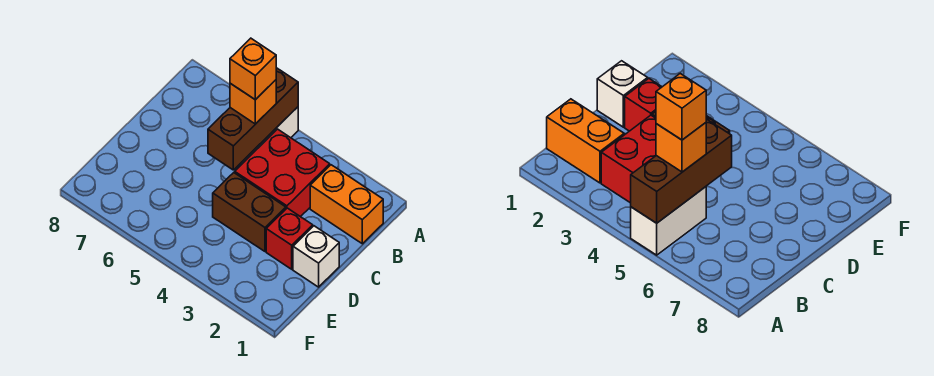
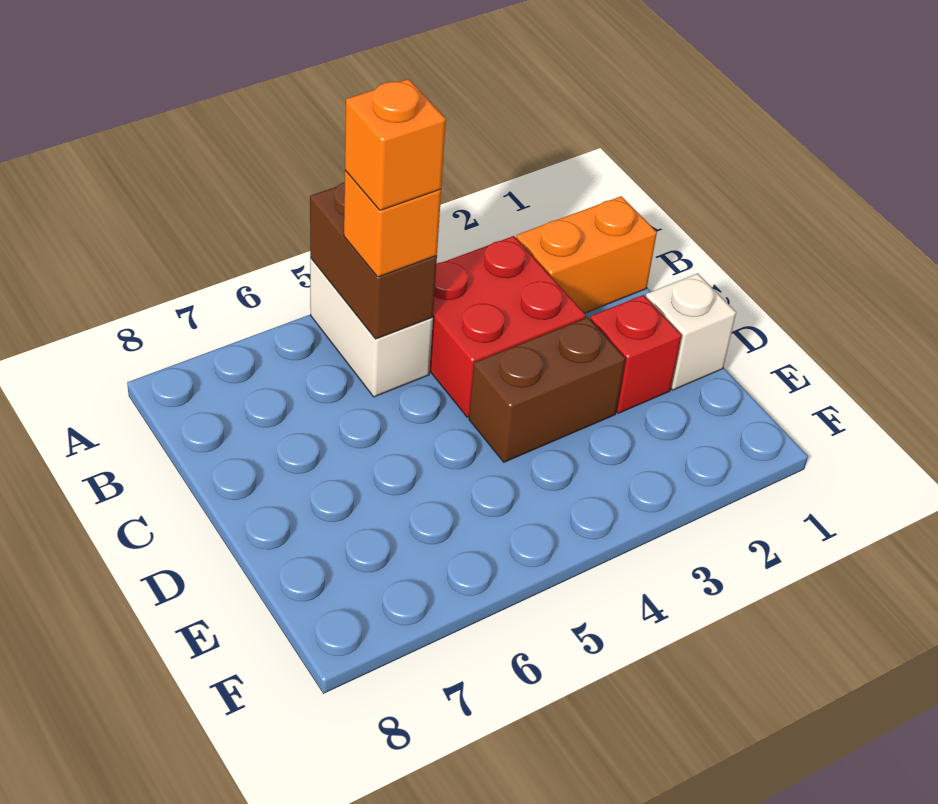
brown brick A5:C5 level 2 -> brown brick A5:B5 level 2

